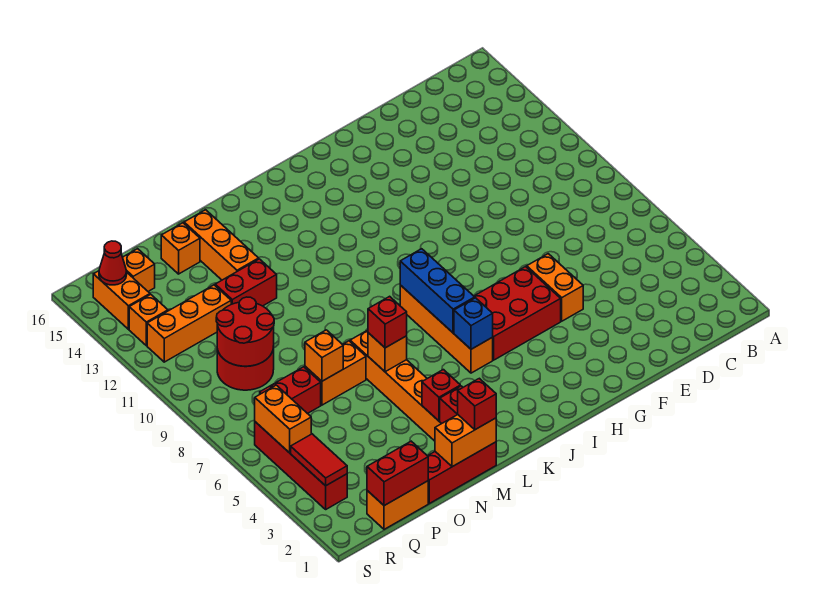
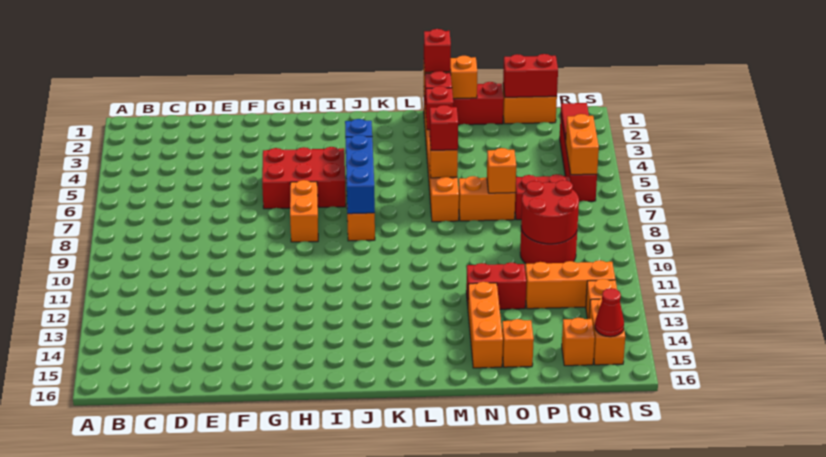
orange brick F5:F6 level 1 -> orange brick H7:H8 level 1

